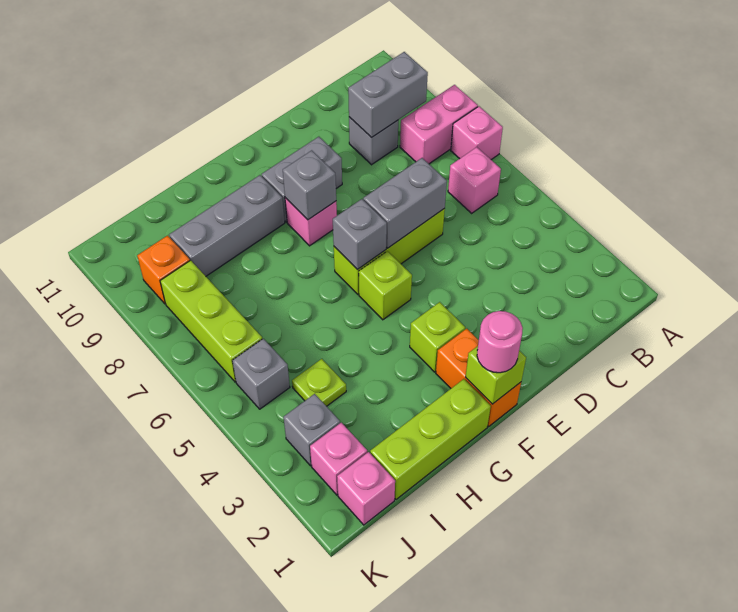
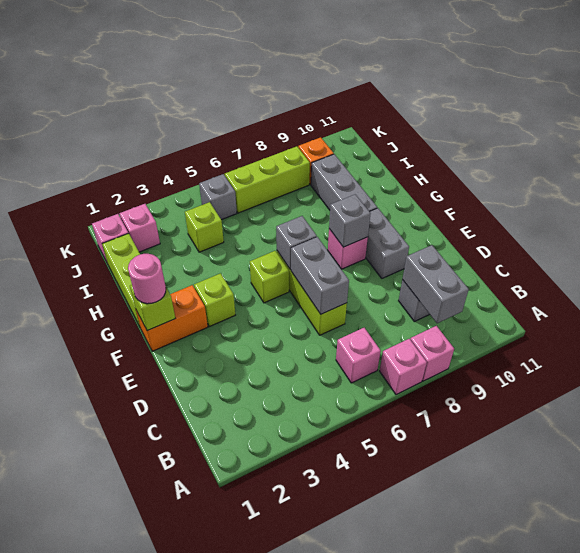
pink brick A8:B8 level 1 -> pink brick A8 level 1
lime plate I4 level 1 -> lime brick I4 level 1
grey brick J3 level 1 -> none

